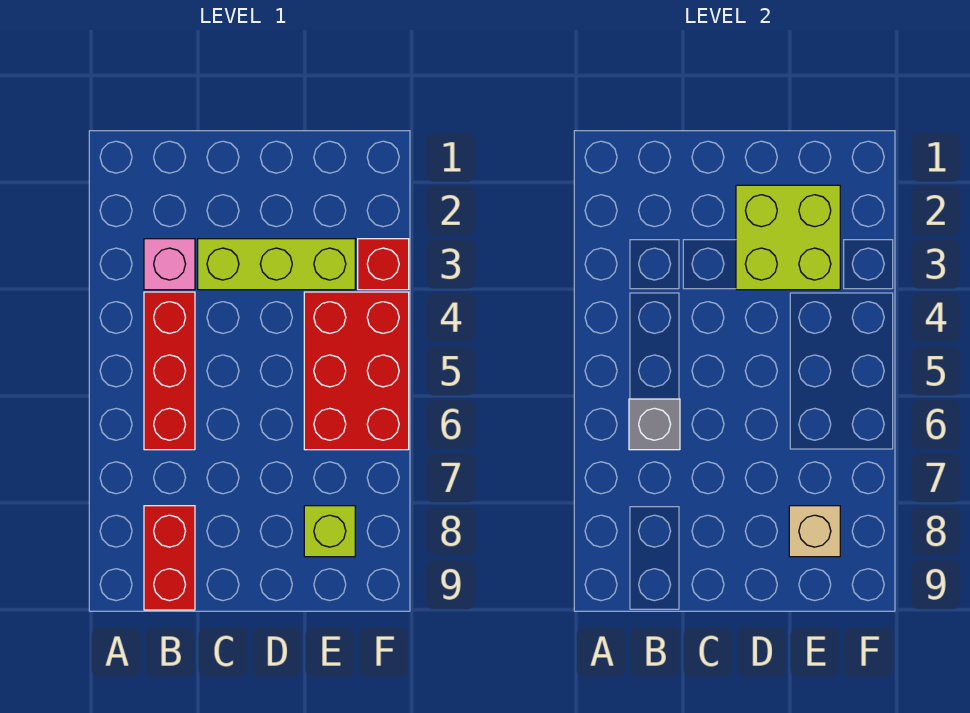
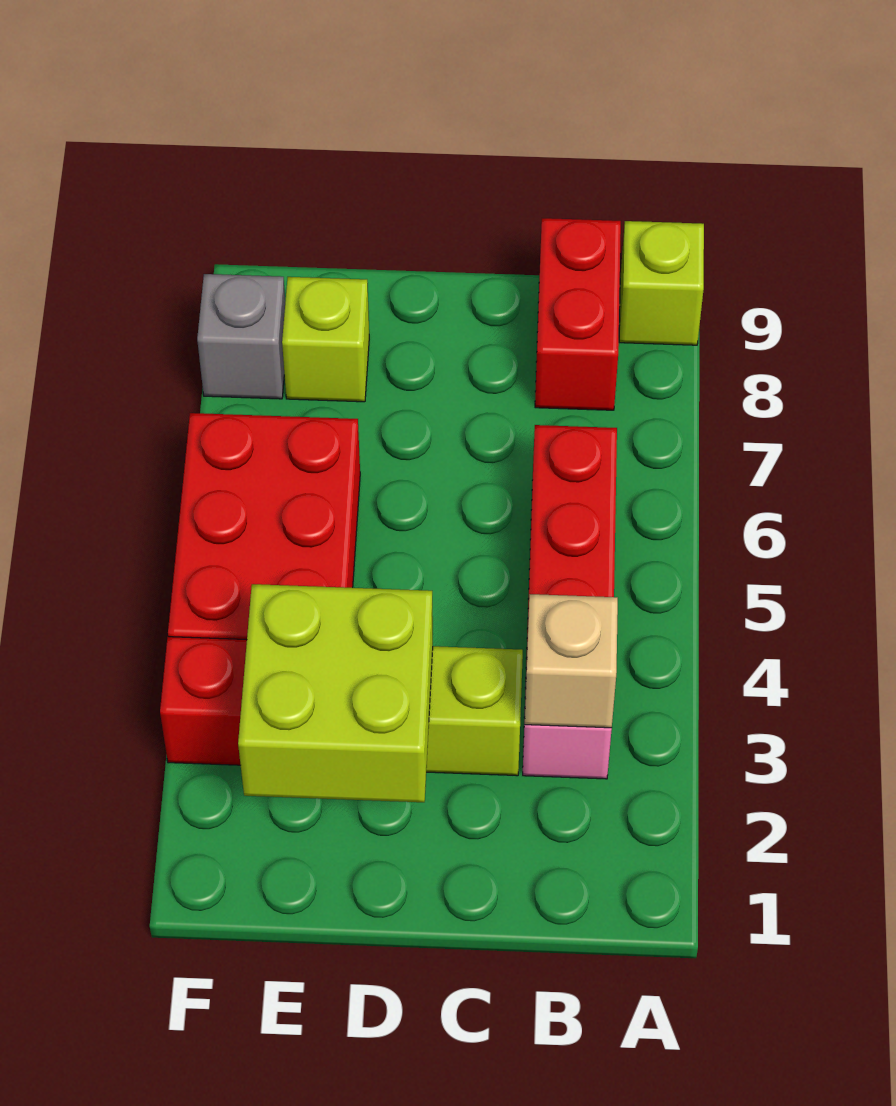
none -> lime brick A9 level 1
grey brick B6 level 2 -> grey brick F8 level 1
tan brick E8 level 2 -> tan brick B3 level 2

